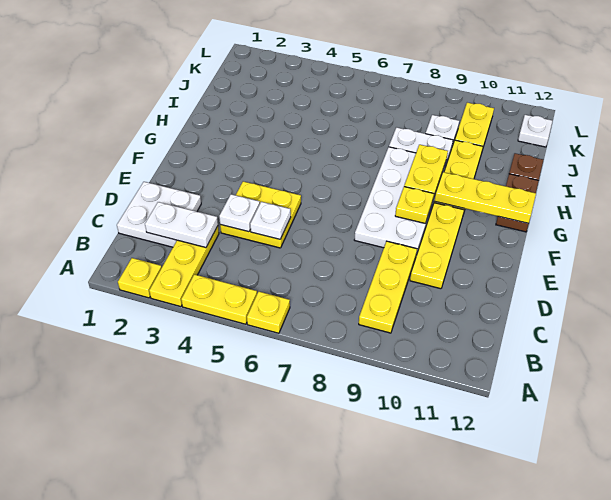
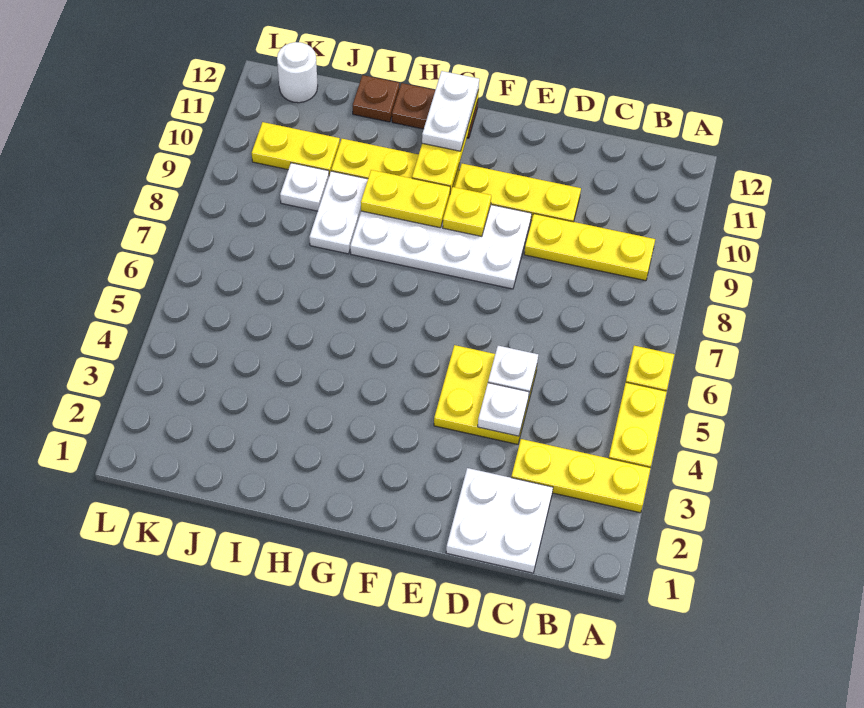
yellow plate A2 level 1 -> none
white plate C2:C3 level 2 -> white plate G11:G12 level 3
white plate K12 level 1 -> white round brick K12 level 1

